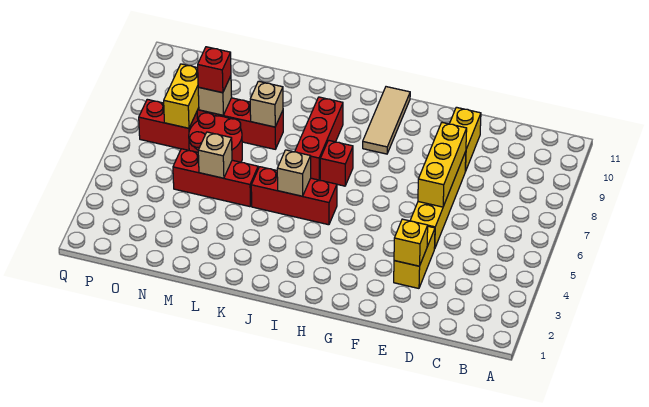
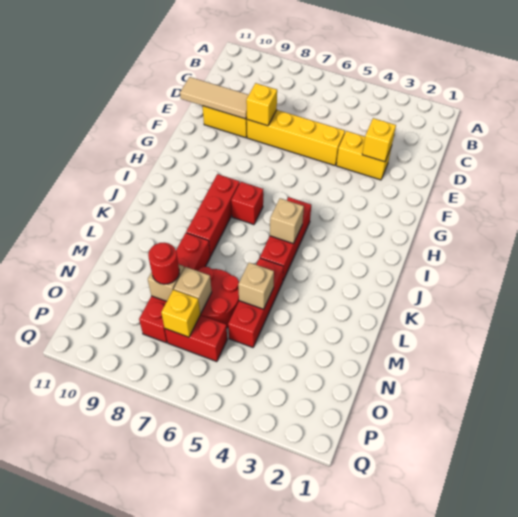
yellow brick E6:E8 level 2 -> yellow brick E8 level 2
tan tile H9:H11 level 1 -> tan tile E9:E11 level 2
red brick J7:J9 level 1 -> red brick I8:K8 level 1
tan brick L8 level 2 -> tan brick N7 level 2
red brick N8 level 3 -> red round brick N8 level 3
red brick O7:P7 level 1 -> red brick O6:O7 level 1
yellow brick O7:O8 level 2 -> yellow brick O7 level 2

